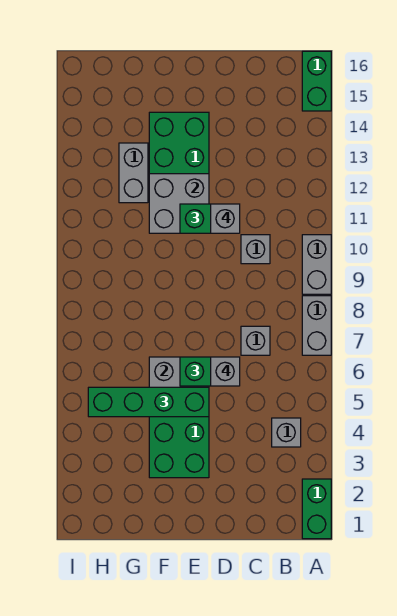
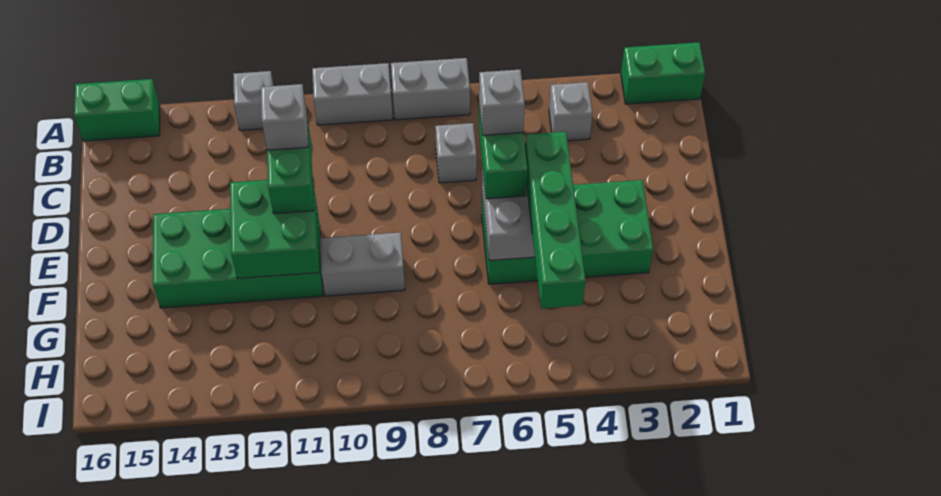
grey brick C10 level 1 -> grey brick A12 level 1
grey brick E11:F12 level 2 -> green brick E11:F12 level 2
grey brick G12:G13 level 1 -> grey brick F9:F10 level 1

